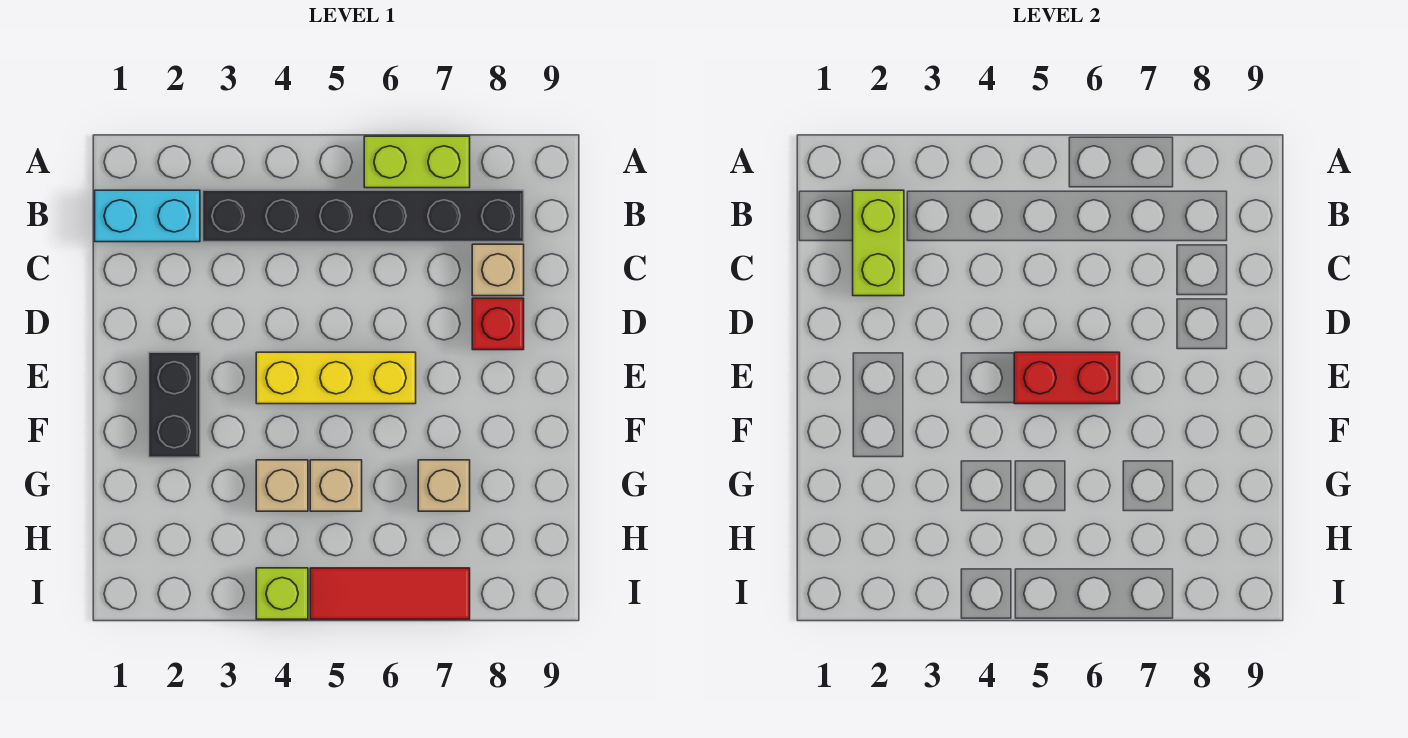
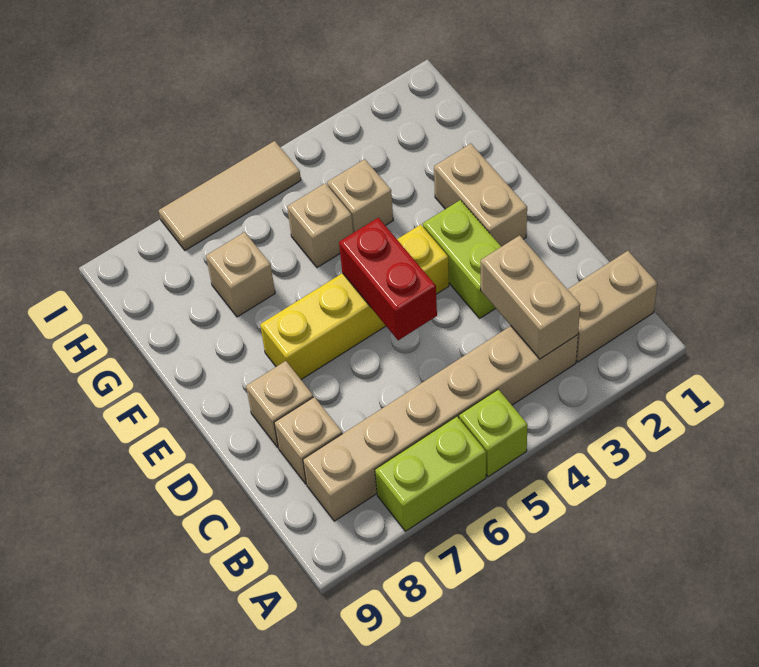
cyan brick B1:B2 level 1 -> tan brick B1:B2 level 1
lime brick B2:C2 level 2 -> lime brick D3:E3 level 1
black brick B3:B8 level 1 -> tan brick B3:B8 level 1
none -> tan brick B3:C3 level 2
red brick D8 level 1 -> tan brick D8 level 1
black brick E2:F2 level 1 -> tan brick E2:F2 level 1
yellow brick E4:E6 level 1 -> yellow brick E4:E7 level 1
red brick E5:E6 level 2 -> red brick D5:E5 level 2
lime brick I4 level 1 -> lime brick A5 level 1
red tile I5:I7 level 1 -> tan tile I5:I7 level 1

